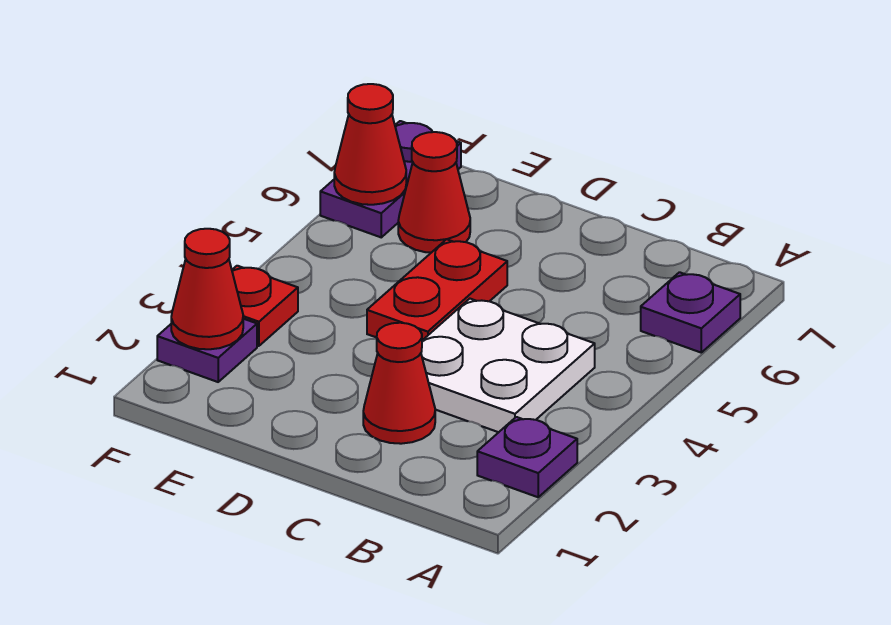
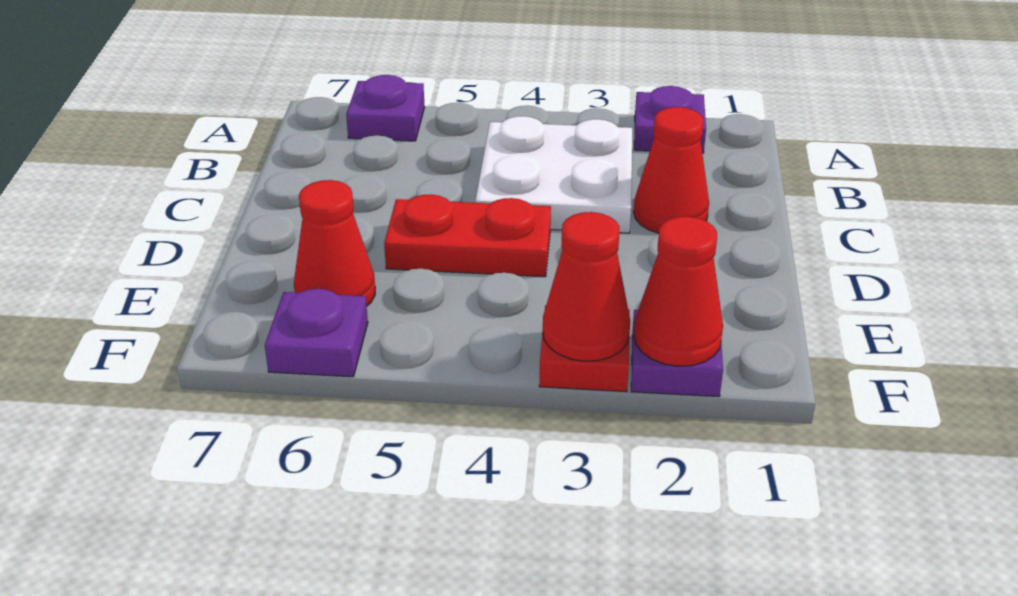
purple plate F6:F7 level 1 -> purple plate F6 level 1
red cone F6 level 2 -> red cone F3 level 2

